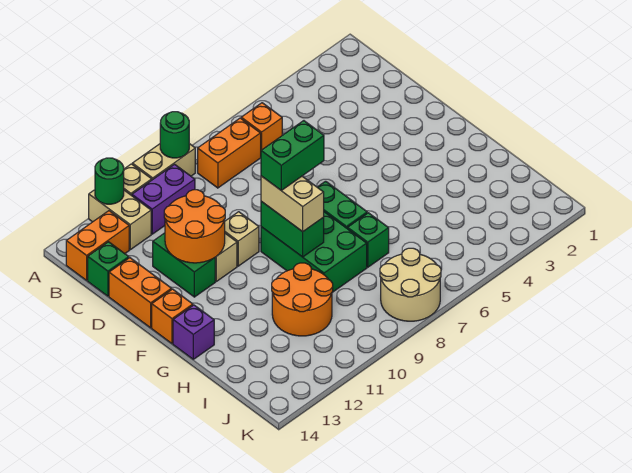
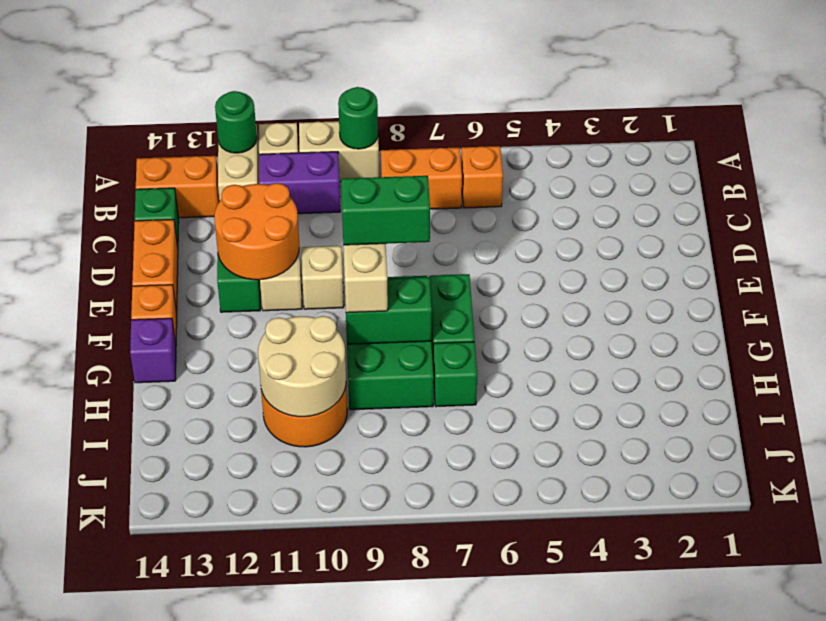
green brick F9:G9 level 2 -> green brick G8:G9 level 2
tan round brick J7:K8 level 1 -> tan round brick H10:I11 level 2

